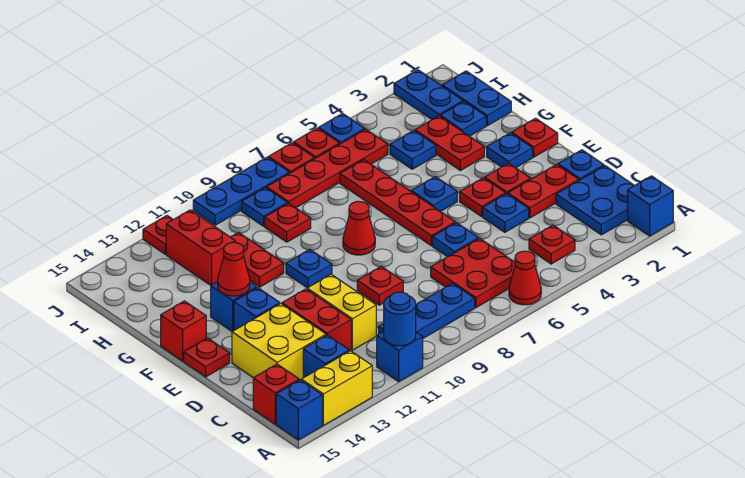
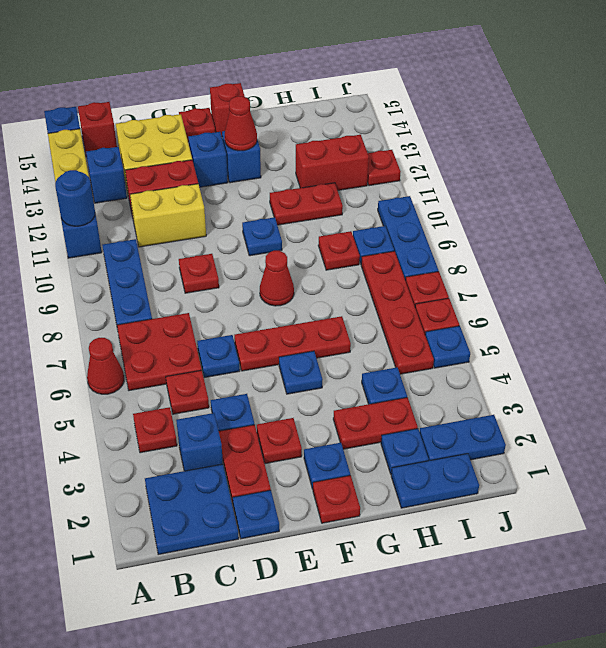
blue brick A1 level 1 -> blue brick C3 level 1
red plate E4 level 1 -> red plate C5 level 1
red plate E6:H6 level 1 -> red plate E6:G6 level 1

